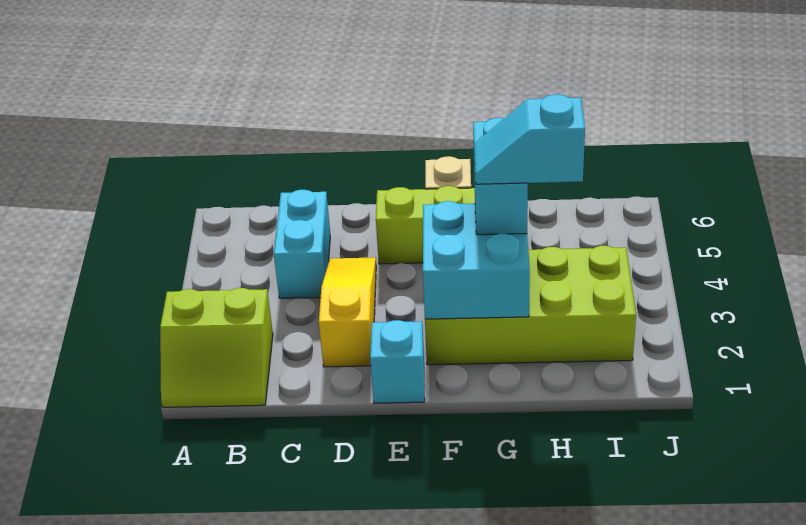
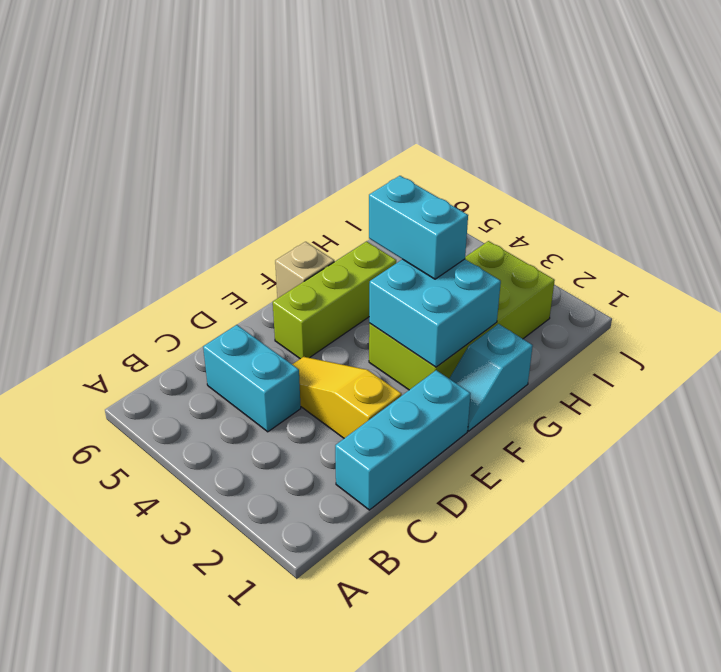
lime slope A1:B2 level 1 top 2 -> none
cyan brick E1 level 1 -> cyan brick C1:E1 level 1
cyan slope G3:H3 level 4 top H -> cyan slope F1:G1 level 1 top G

